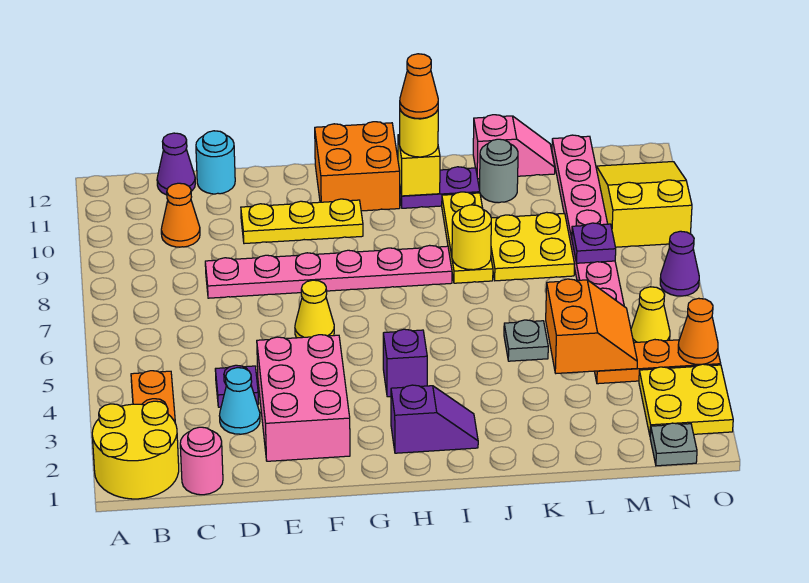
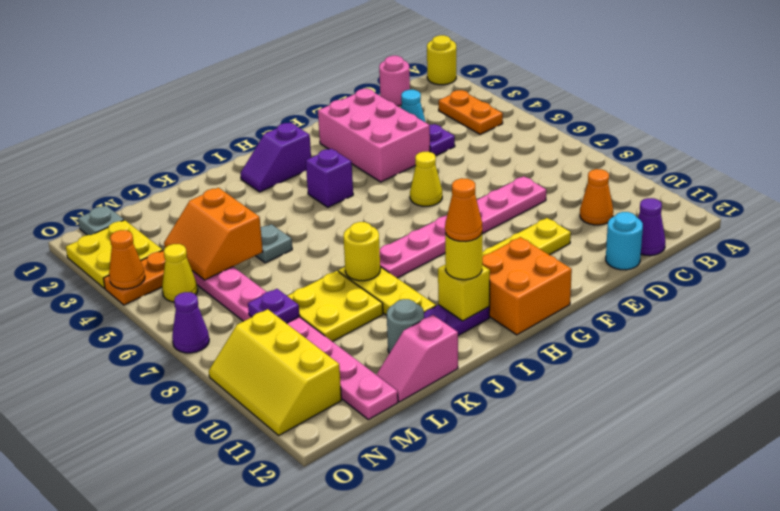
yellow round brick A1:B2 level 1 -> yellow round brick A1 level 1
yellow slope N9:O11 level 1 top 9 -> yellow slope N9:O11 level 1 top N

